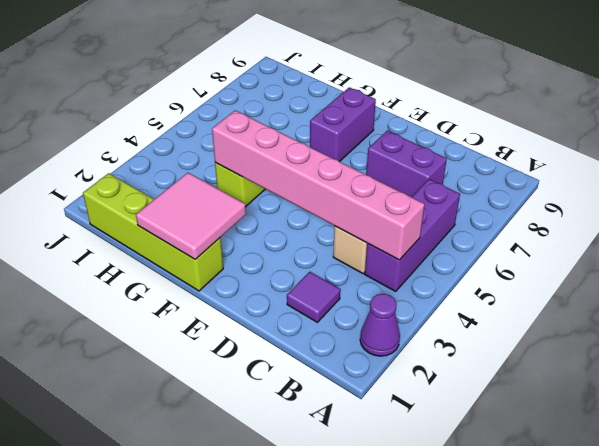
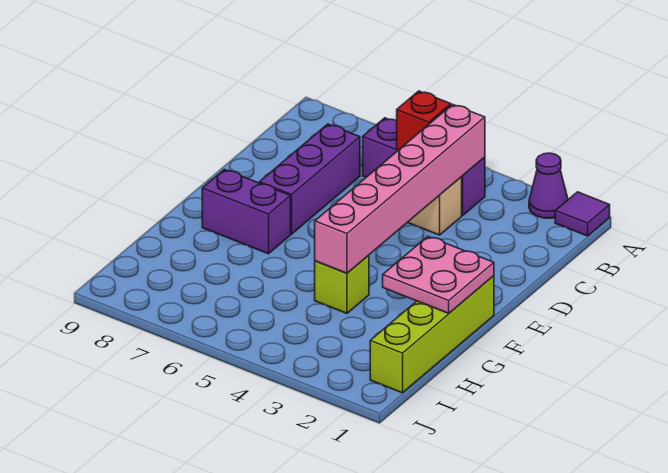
none -> red brick B5 level 2
purple tile C2 level 1 -> purple tile A1 level 1
purple brick C7:D7 level 1 -> purple brick C7:E7 level 1
pink tile F1:G2 level 2 -> pink plate F1:G2 level 2

